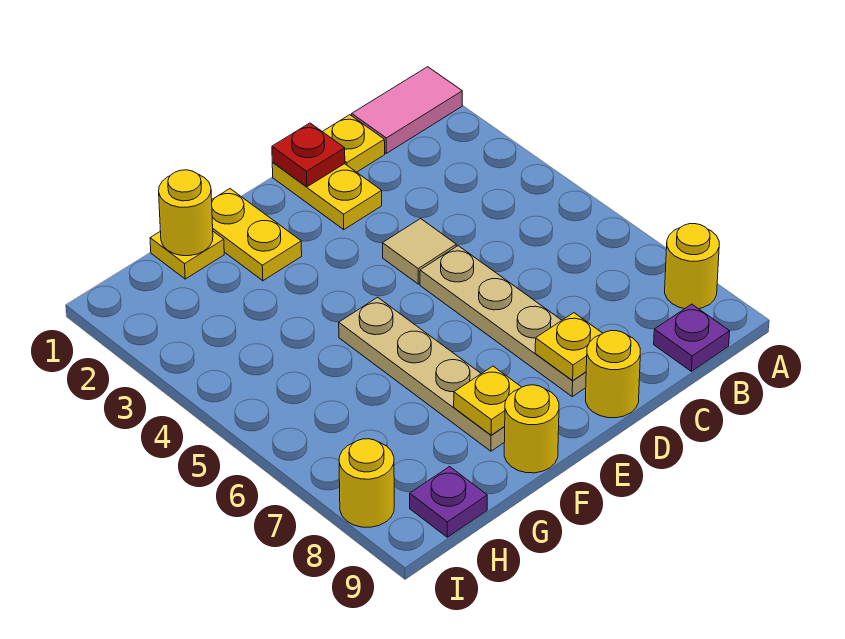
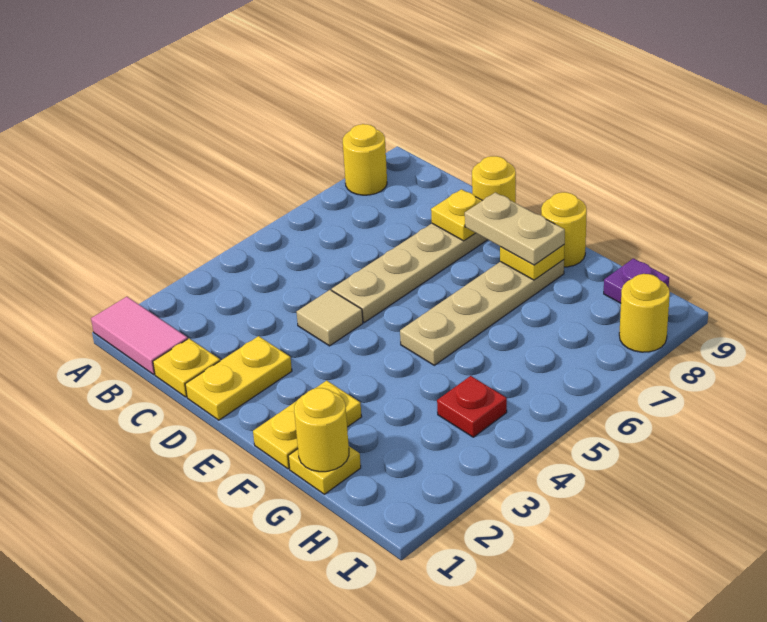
purple plate B9 level 1 -> none
red plate D1 level 2 -> red plate H4 level 1
none -> tan plate E8:F8 level 3

